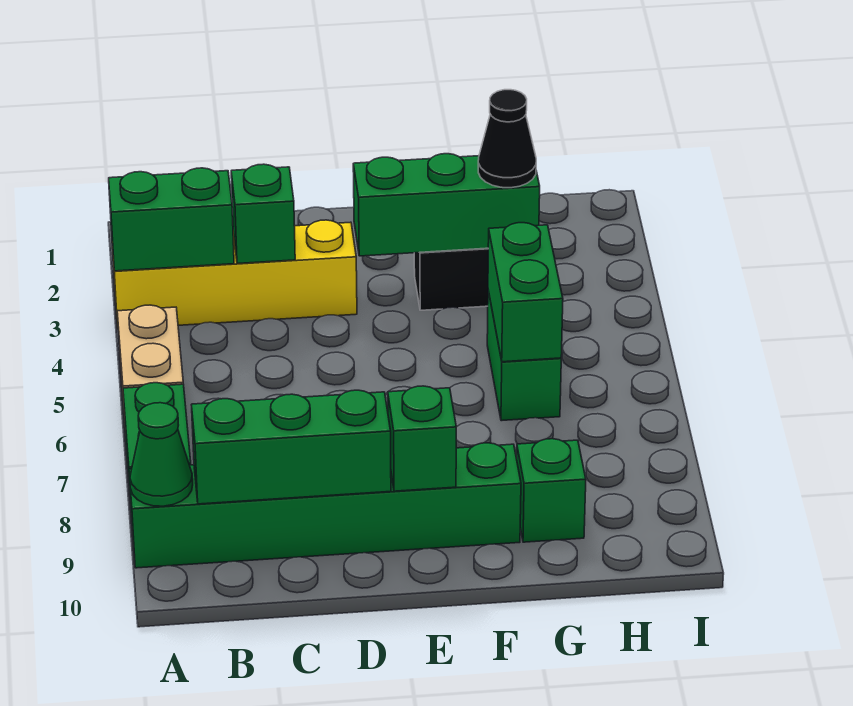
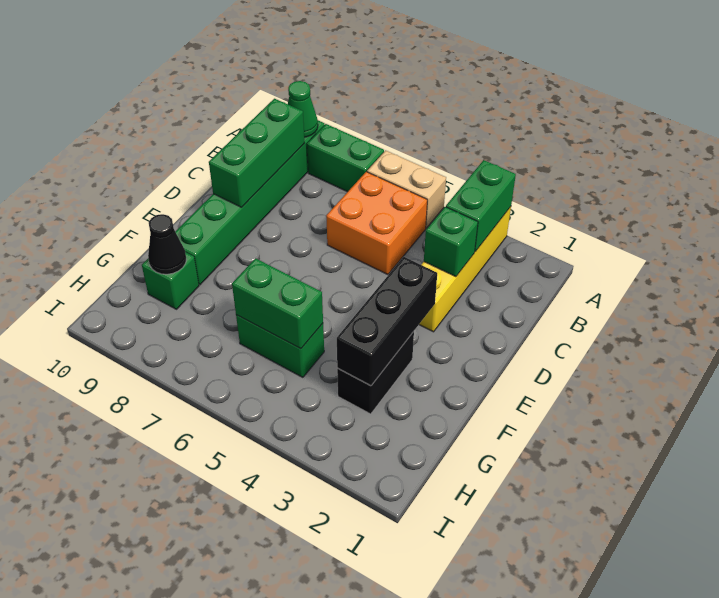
none -> orange brick B5:C6 level 1
green brick E3:G3 level 2 -> black brick E3:G3 level 2
green brick E9 level 2 -> none
black cone G3 level 3 -> black cone G9 level 2

